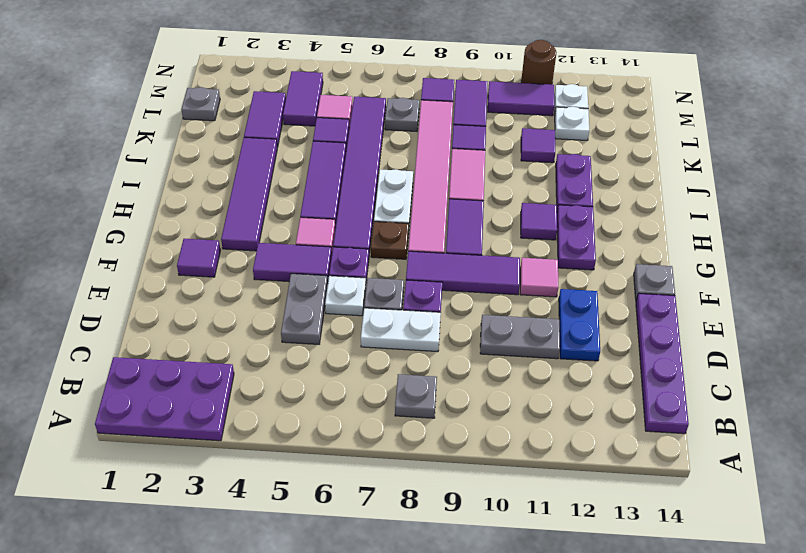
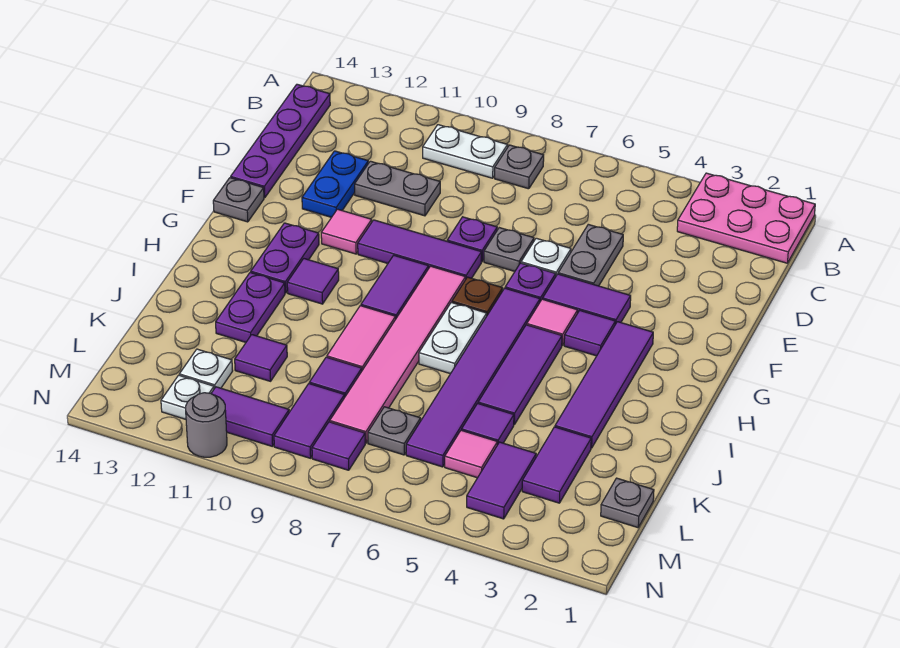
purple plate A1:B3 level 1 -> pink plate A1:B3 level 1
white plate D7:D8 level 1 -> white plate B9:B10 level 1
purple tile F2 level 1 -> purple tile G4 level 1
brown round brick N11 level 1 -> grey round brick N11 level 1

